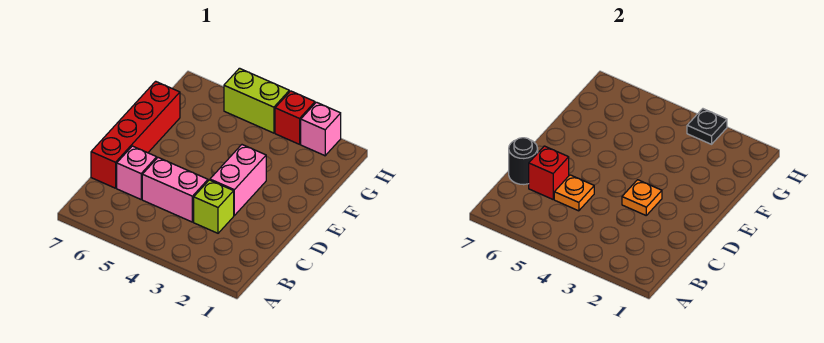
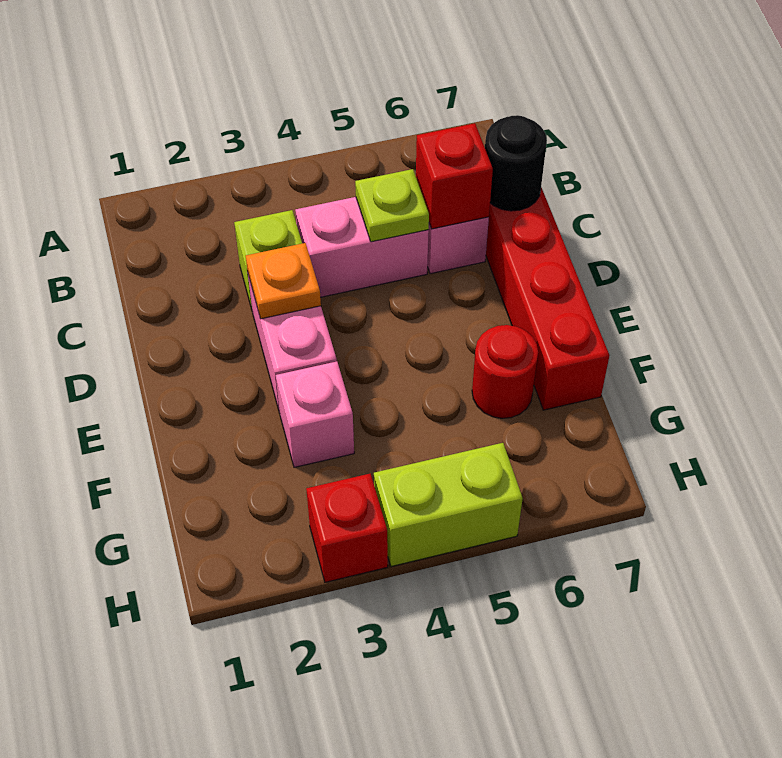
orange plate C5 level 2 -> lime plate C5 level 2
none -> red round brick F6 level 1
pink brick H2 level 1 -> pink brick F3 level 1
black plate H3 level 2 -> none

